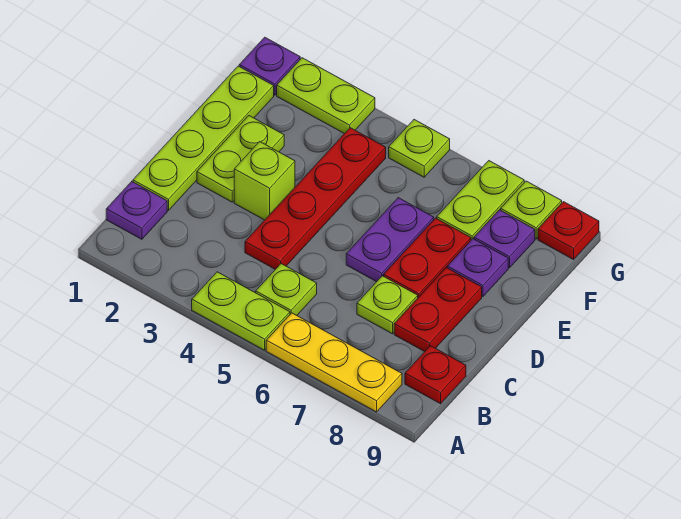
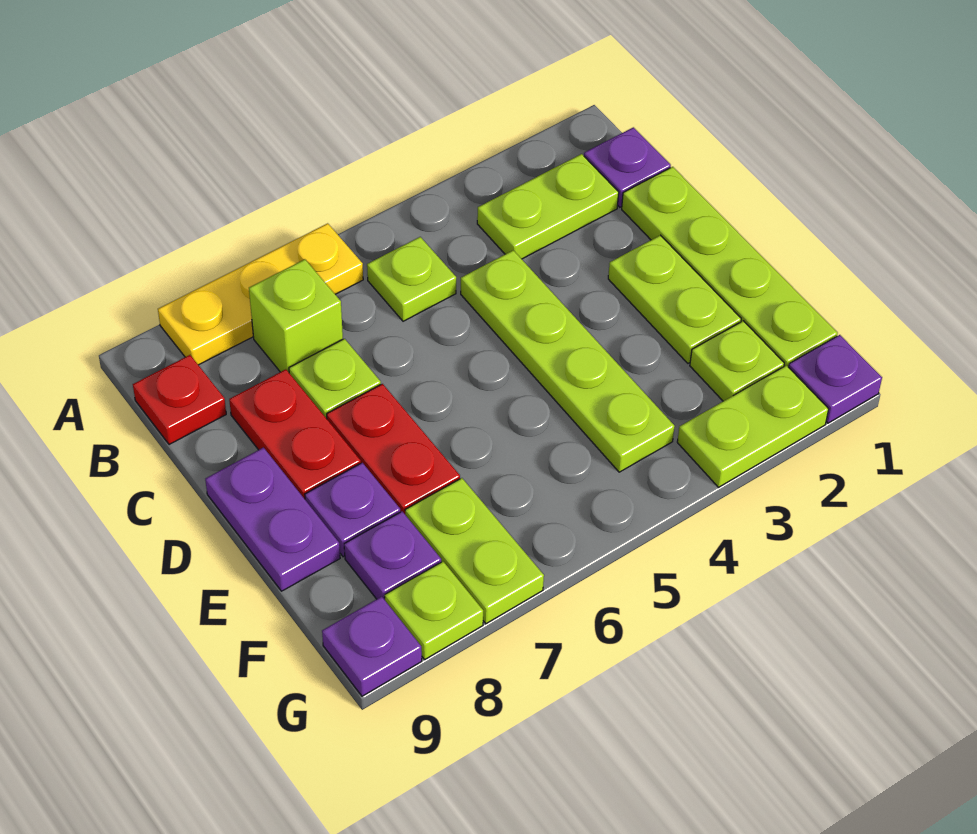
lime plate A4:A5 level 1 -> lime plate B2:B3 level 1
red plate C4:F4 level 1 -> lime plate C4:F4 level 1
lime brick D3 level 1 -> lime brick B7 level 1
purple plate D6:E6 level 1 -> purple plate D9:E9 level 1
lime plate G5 level 1 -> lime plate F2 level 1
red plate G9 level 1 -> purple plate G9 level 1

